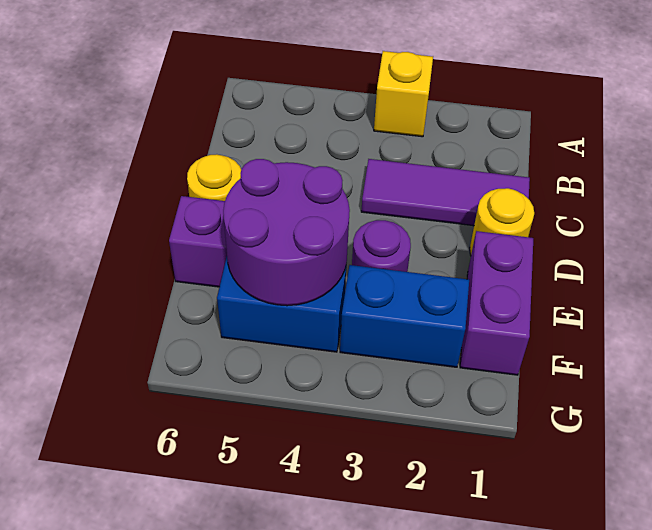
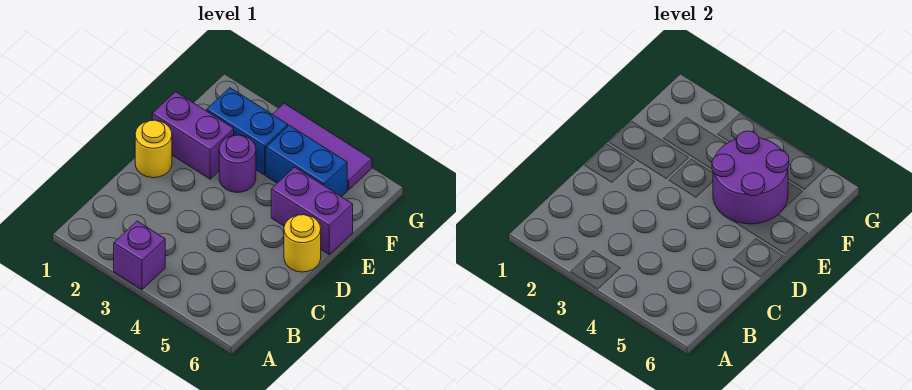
yellow brick A3 level 1 -> purple brick A3 level 1
purple tile C1:C3 level 1 -> purple tile G3:G5 level 1
purple brick E1:F1 level 1 -> purple brick E1:E2 level 1

